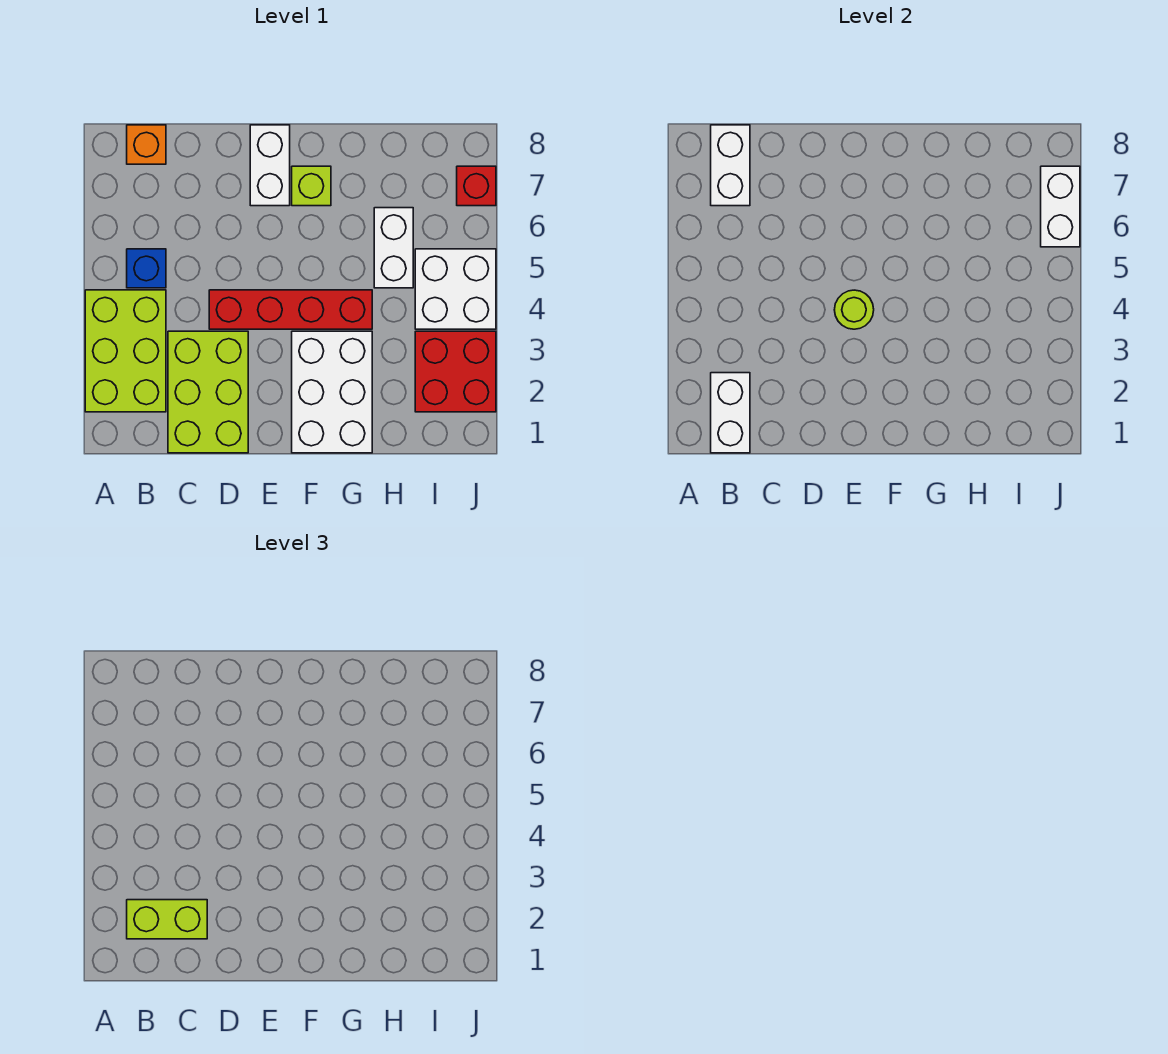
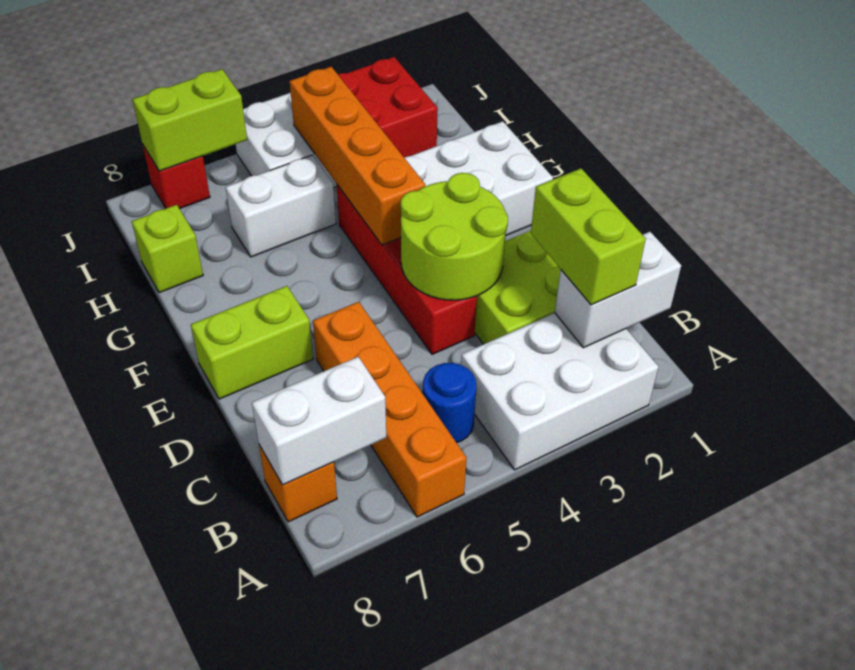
lime brick A2:B4 level 1 -> white brick A2:B4 level 1
none -> orange brick A6:D6 level 1
blue brick B5 level 1 -> blue round brick B5 level 1
lime round brick E4 level 2 -> lime round brick D3:E4 level 2
white brick E7:E8 level 1 -> lime brick E7:E8 level 1
none -> orange brick F4:I4 level 2
lime brick F7 level 1 -> lime brick H8 level 1
white brick J6:J7 level 2 -> lime brick J6:J7 level 2

